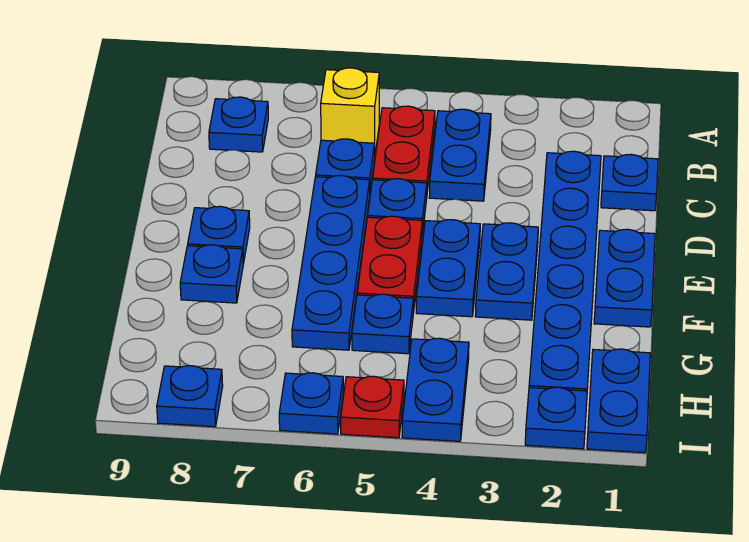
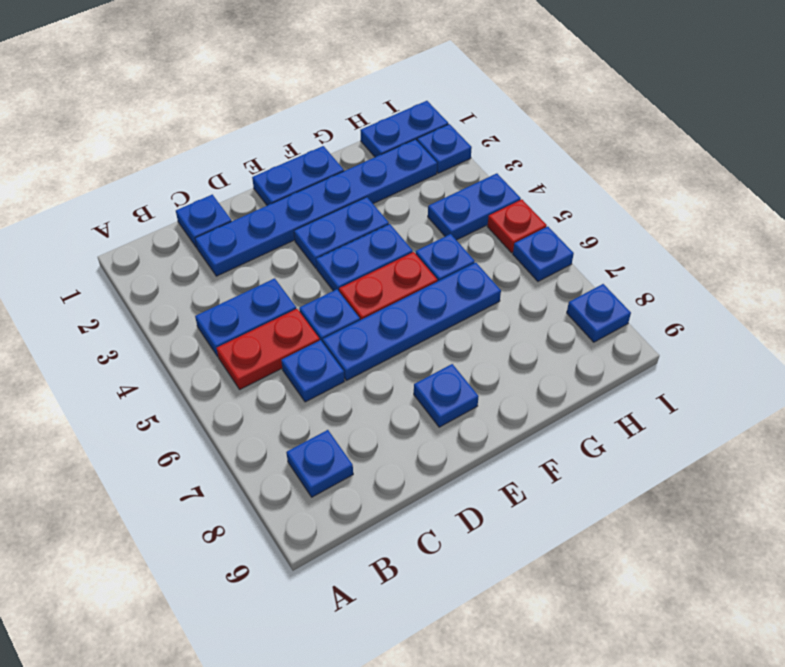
yellow brick B6 level 1 -> none
blue plate F8 level 1 -> none

